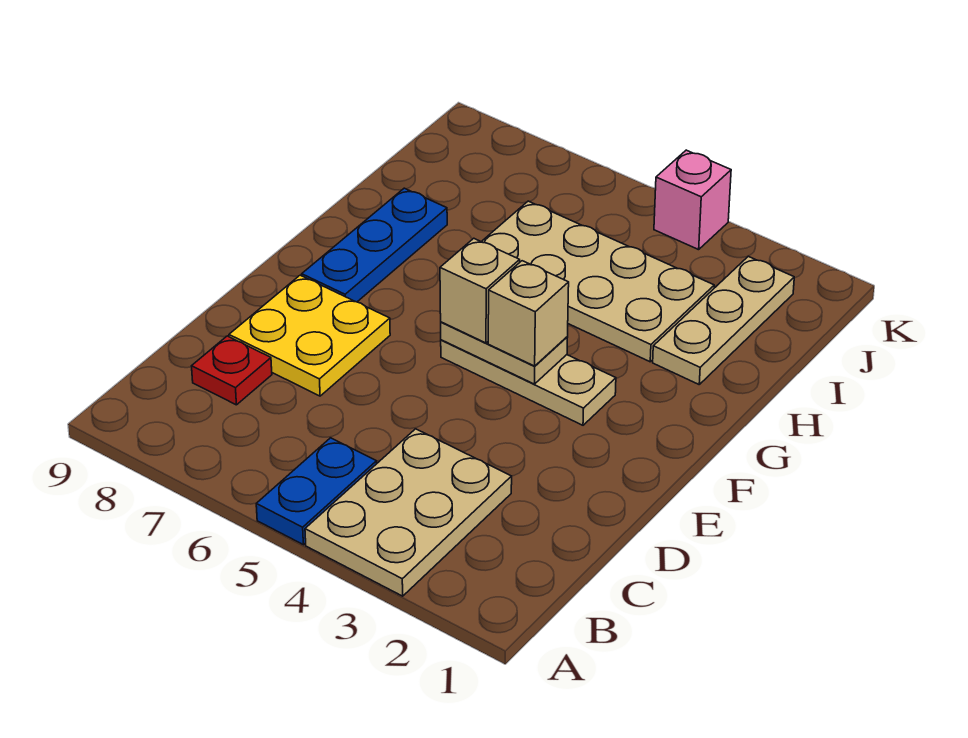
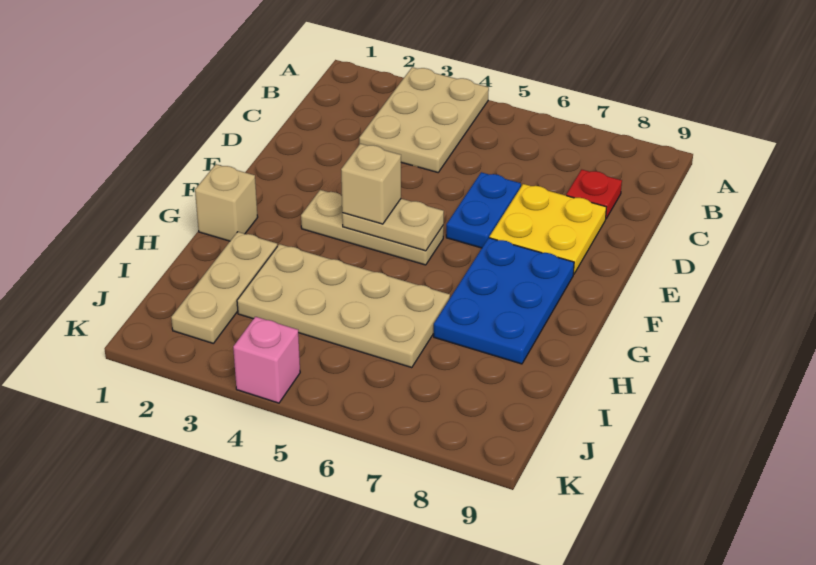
blue plate A5:B5 level 1 -> blue plate D6:E6 level 1
tan brick F5 level 3 -> tan brick G1 level 1
blue plate F8:H8 level 1 -> blue plate F7:H8 level 1

